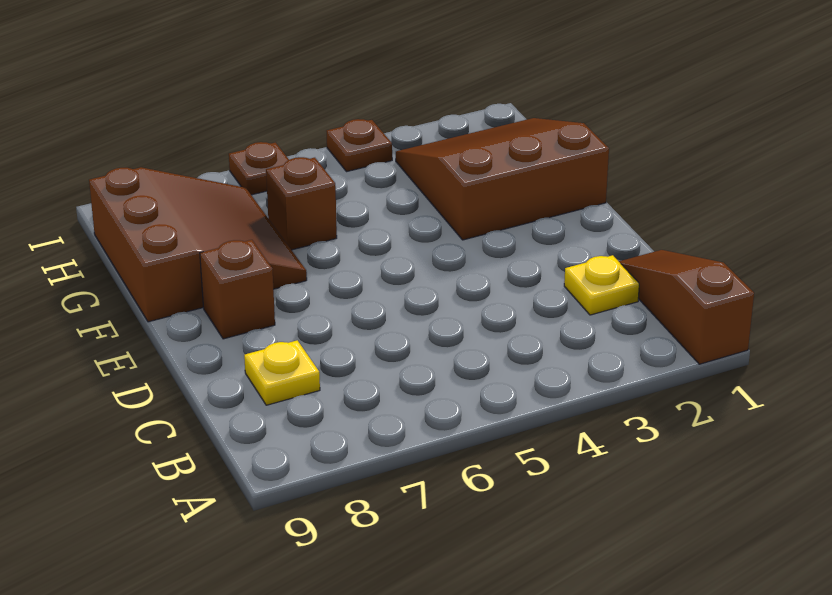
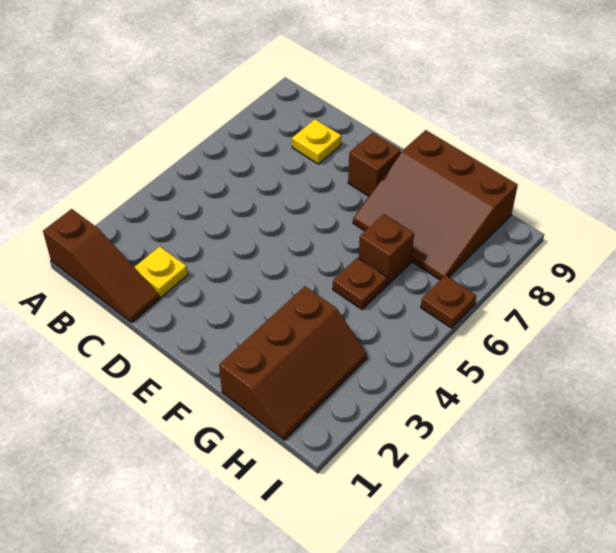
brown slope F1:H3 level 1 top F -> brown slope G1:H3 level 1 top G
brown plate I4 level 1 -> brown plate G5 level 1

